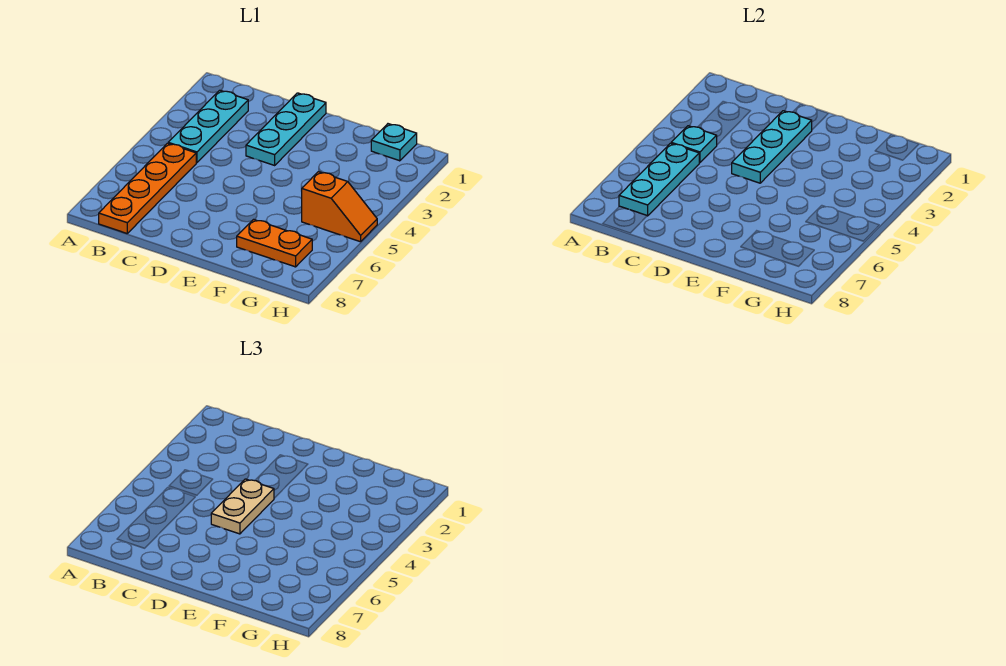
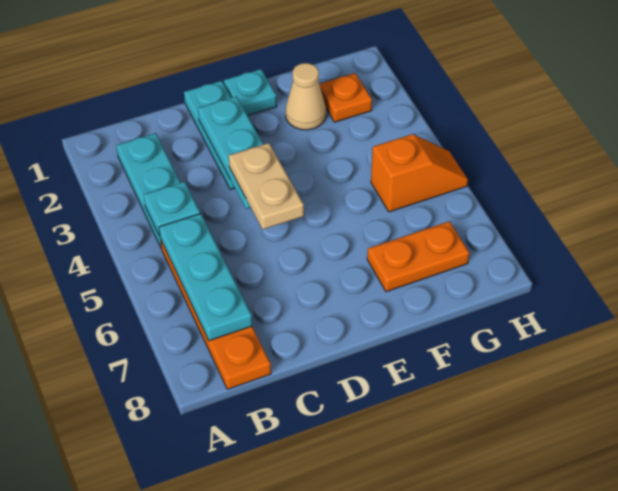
none -> tan cone F2 level 1
cyan plate G1 level 1 -> cyan plate E1 level 1
none -> orange plate G2 level 1

